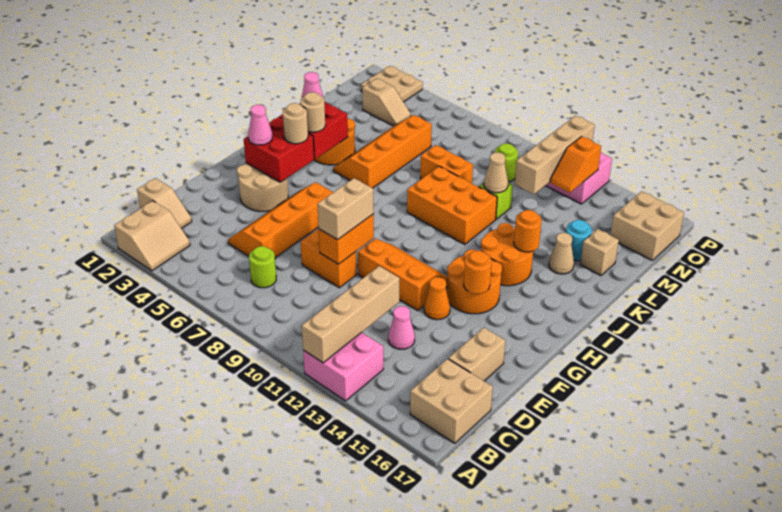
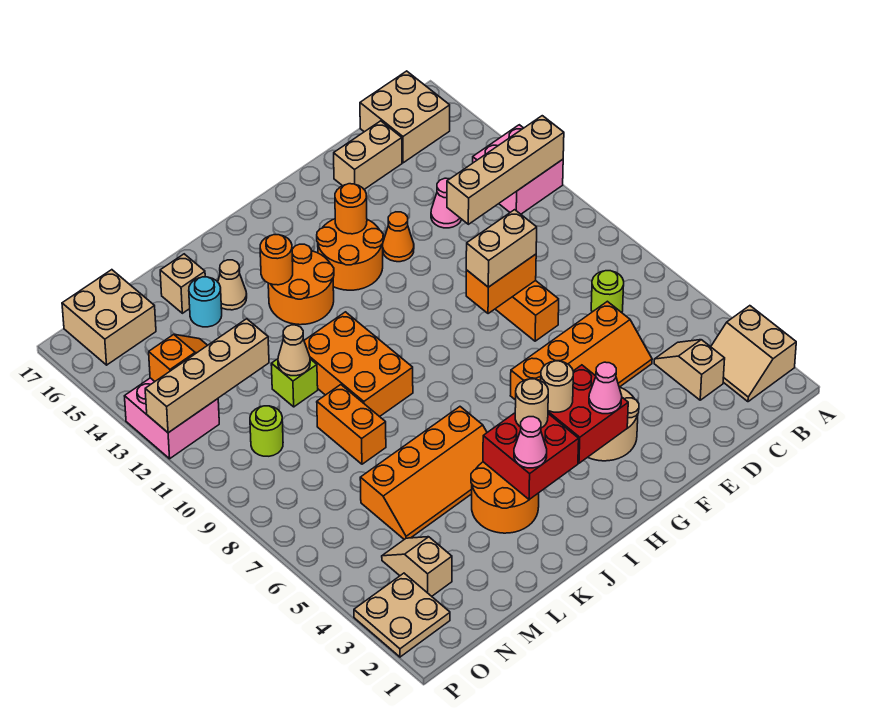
tan slope A2:B3 level 1 top 2 -> tan slope A2:B3 level 1 top A
tan slope C1:C2 level 1 top 1 -> tan slope C3:C4 level 1 top 3
orange slope F10:G12 level 1 top F -> none

